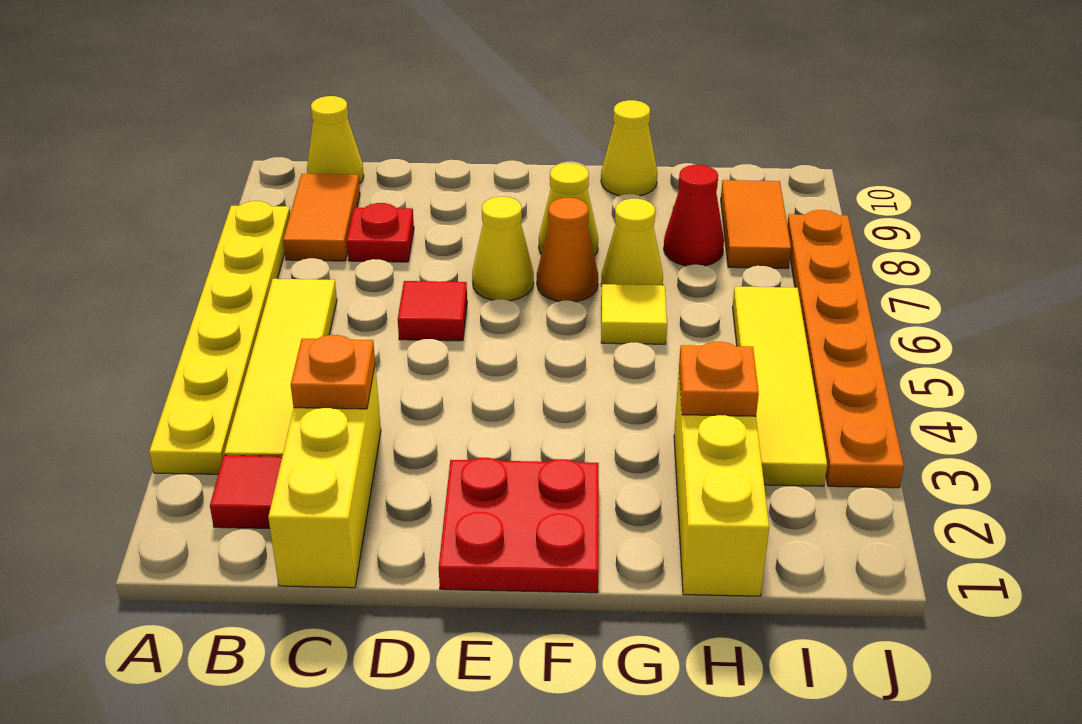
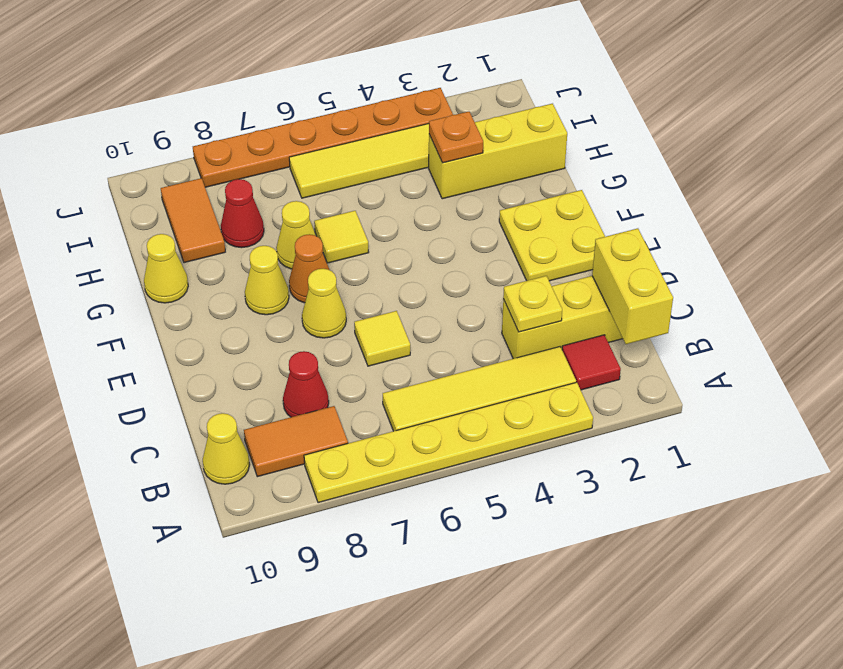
none -> yellow brick B1:C1 level 2
orange plate C3 level 2 -> yellow plate C3 level 2
red plate C8 level 1 -> red cone C8 level 1
red tile D6 level 1 -> yellow tile D6 level 1
red plate E1:F2 level 1 -> yellow plate E1:F2 level 1
orange tile I8:I9 level 1 -> orange tile H9:I9 level 1

